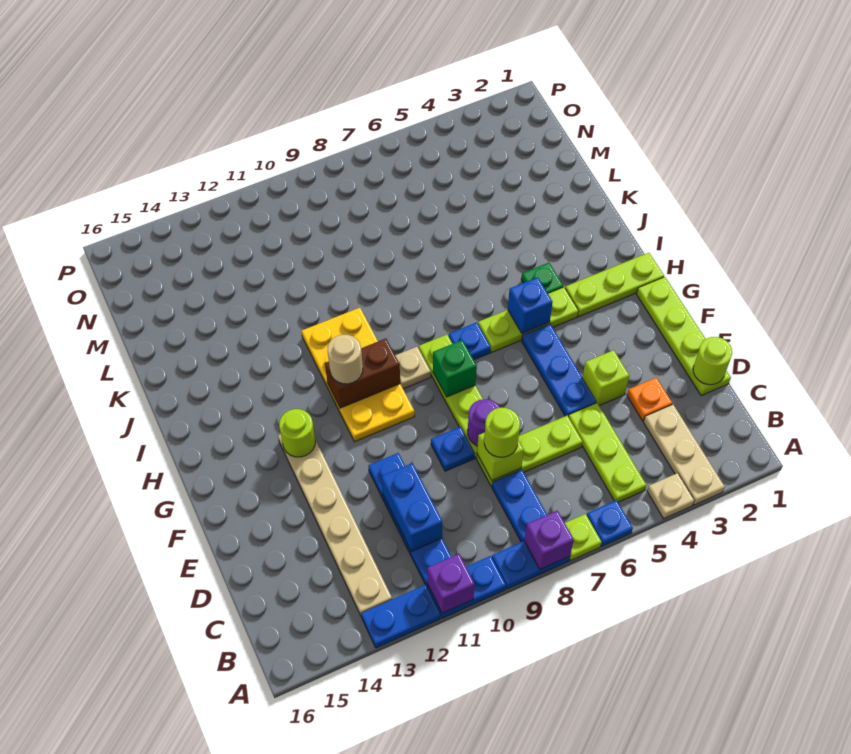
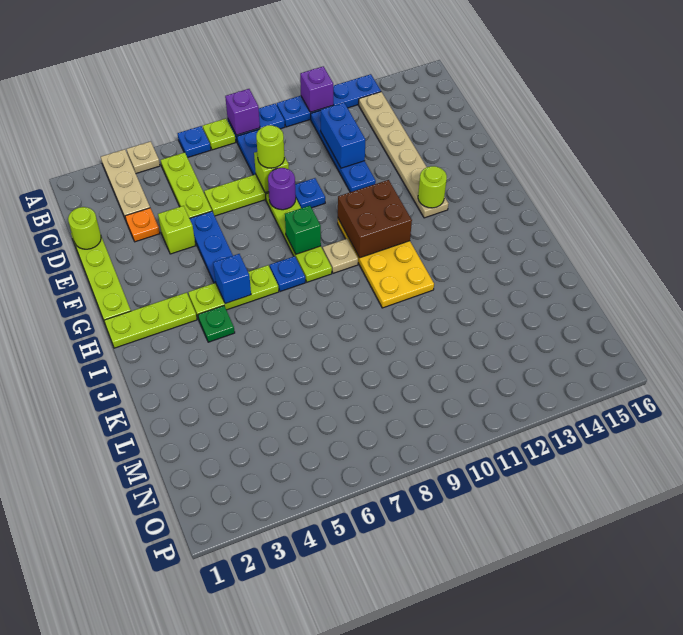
brown brick H10:H11 level 2 -> brown brick G10:H11 level 2
tan round brick H11 level 3 -> none

